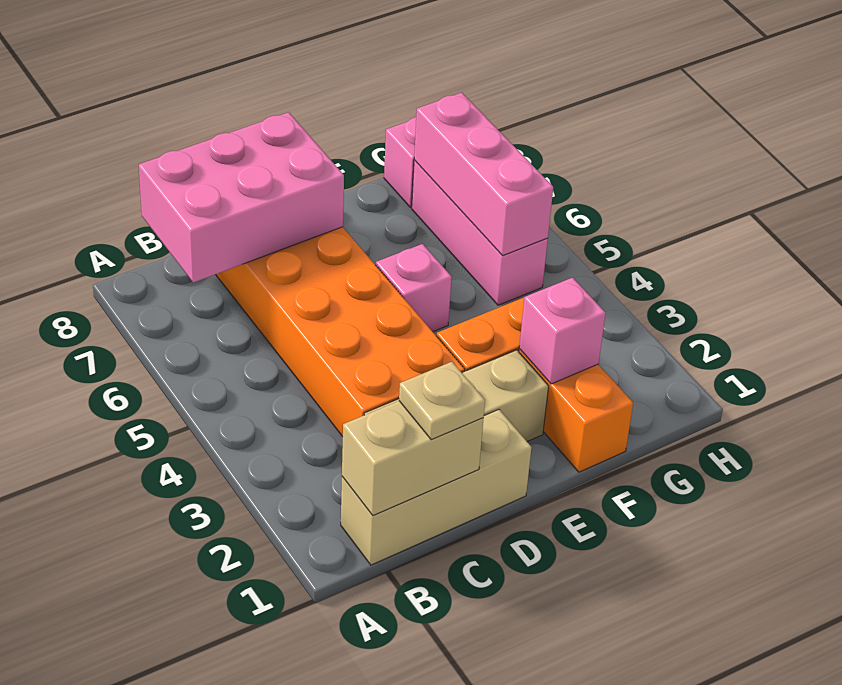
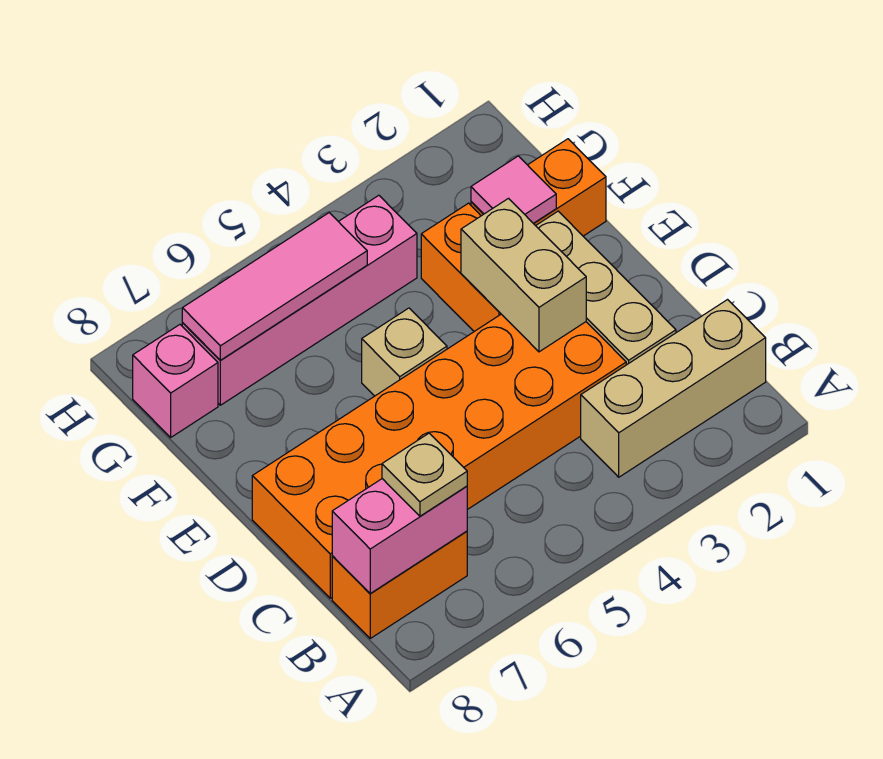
tan brick B1:D1 level 1 -> tan brick B1:B3 level 1
tan brick B1:C1 level 2 -> tan brick D3:E3 level 2
none -> orange brick B7:B8 level 1
pink brick B7:D8 level 2 -> pink brick B7:B8 level 2
tan plate C1 level 3 -> tan plate B7 level 3
pink brick E5 level 1 -> tan brick E5 level 1
pink brick F2 level 2 -> pink tile F2 level 2
pink brick G5:G7 level 1 -> pink brick G4:G7 level 1
pink brick G5:G7 level 2 -> pink tile G5:G7 level 2

